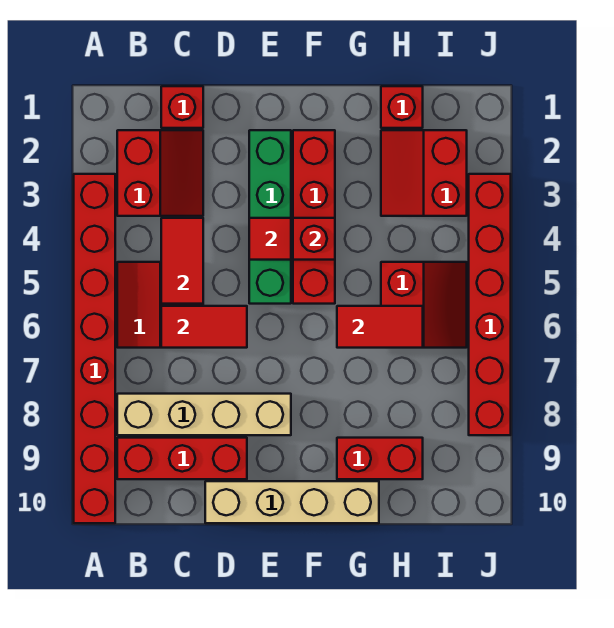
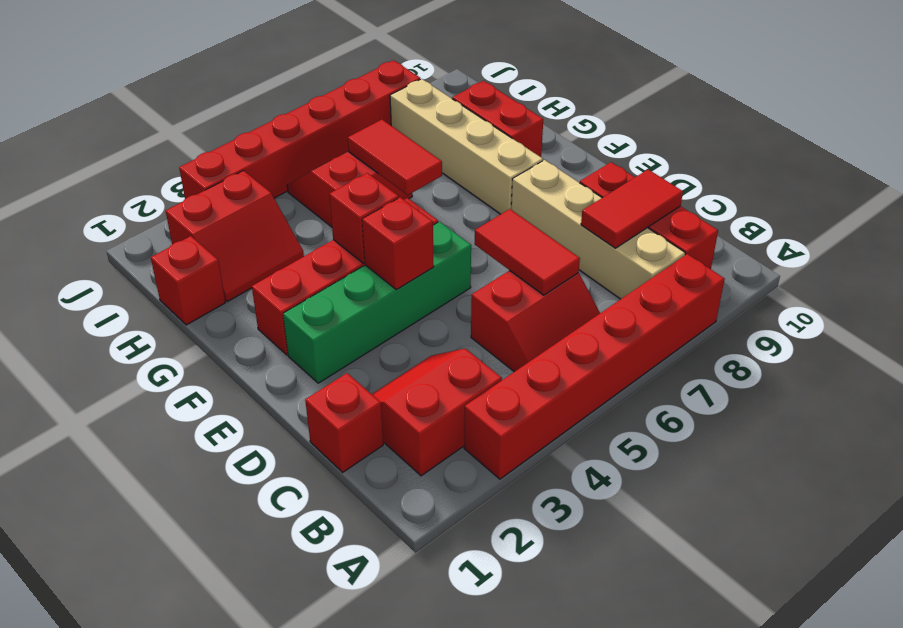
red brick A3:A10 level 1 -> red brick A3:A8 level 1
red tile C4:C5 level 2 -> red tile C8:C9 level 2
tan brick D10:G10 level 1 -> tan brick F8:I8 level 1
red tile E4 level 2 -> red brick E4 level 2

